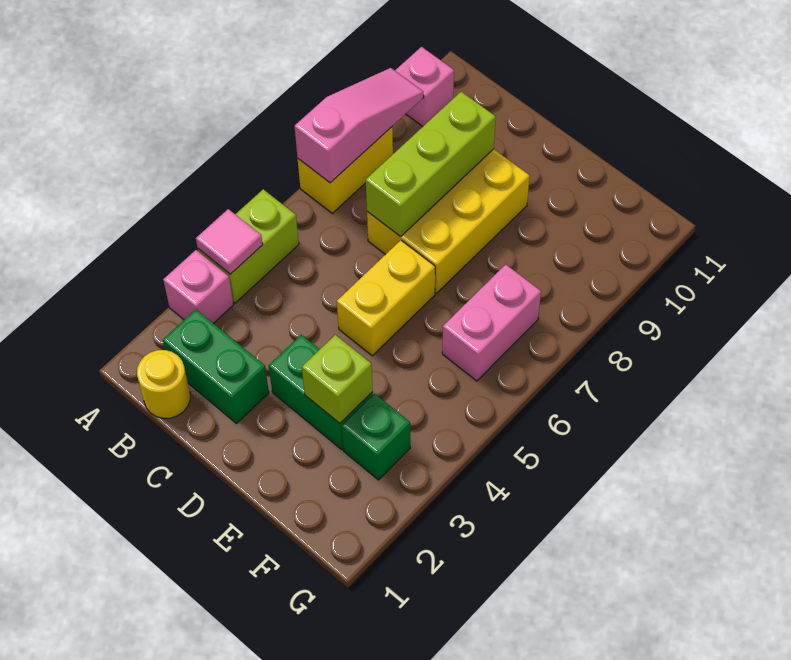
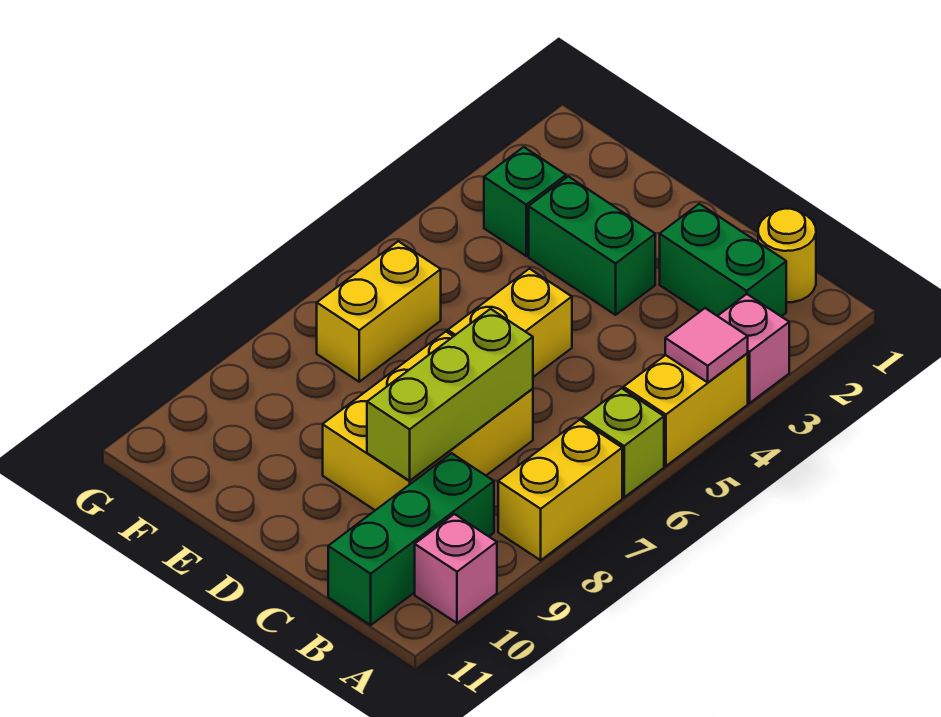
lime brick A4:A5 level 1 -> yellow brick A4:A5 level 1
pink slope A7:A9 level 2 top 7 -> none
none -> green brick B9:B11 level 1
lime brick E3 level 2 -> lime brick A6 level 1
pink brick F6:F7 level 1 -> yellow brick F6:F7 level 1

